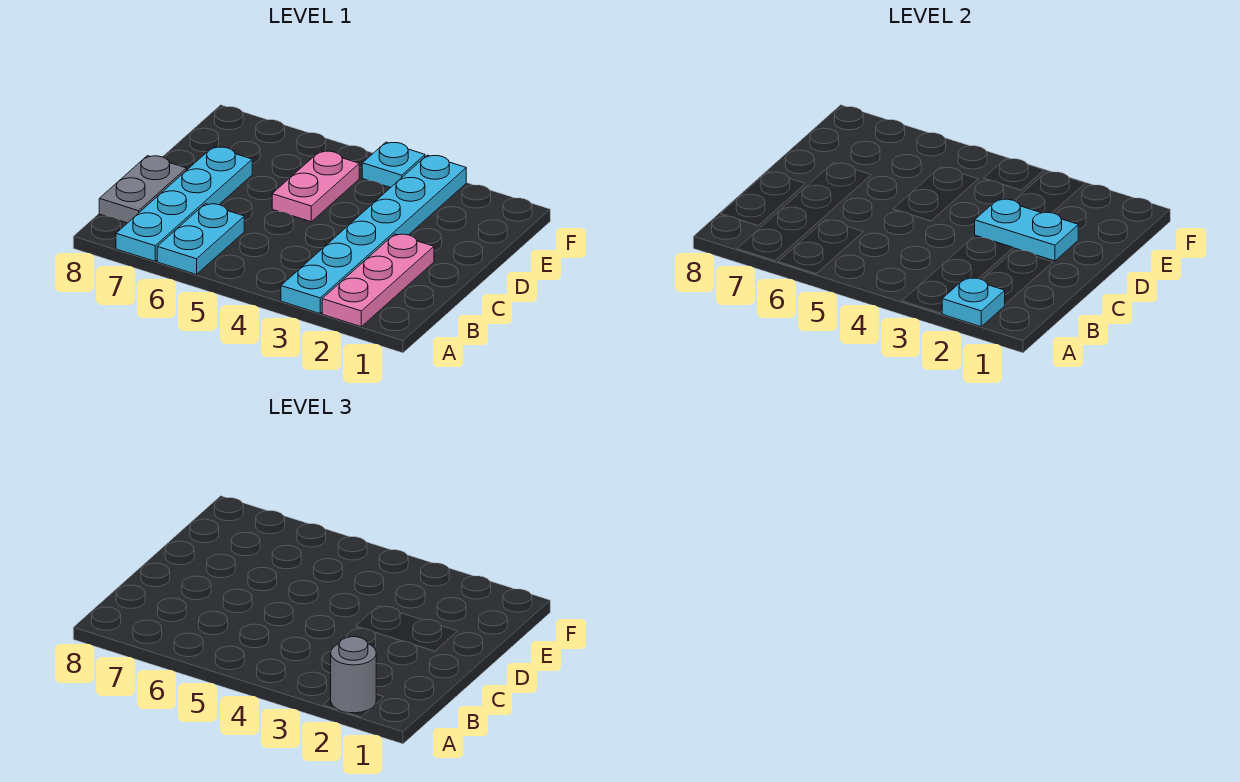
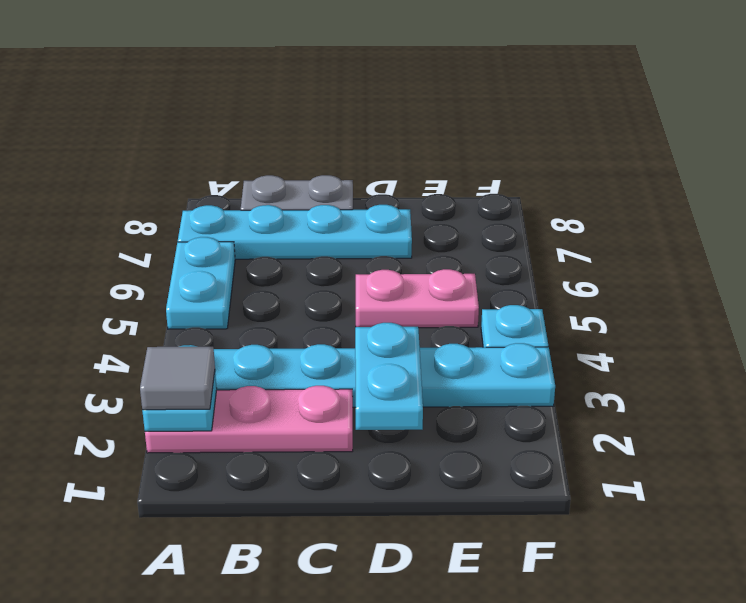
grey round brick A2 level 3 -> grey tile A2 level 3
cyan plate A6:B6 level 1 -> cyan plate A5:A6 level 1

